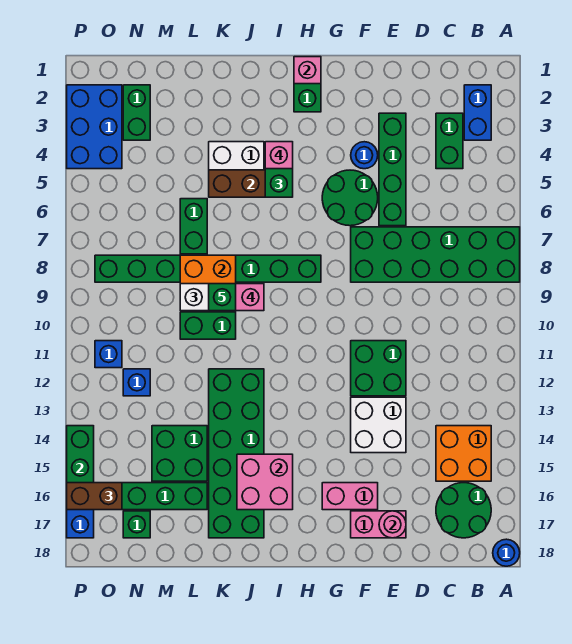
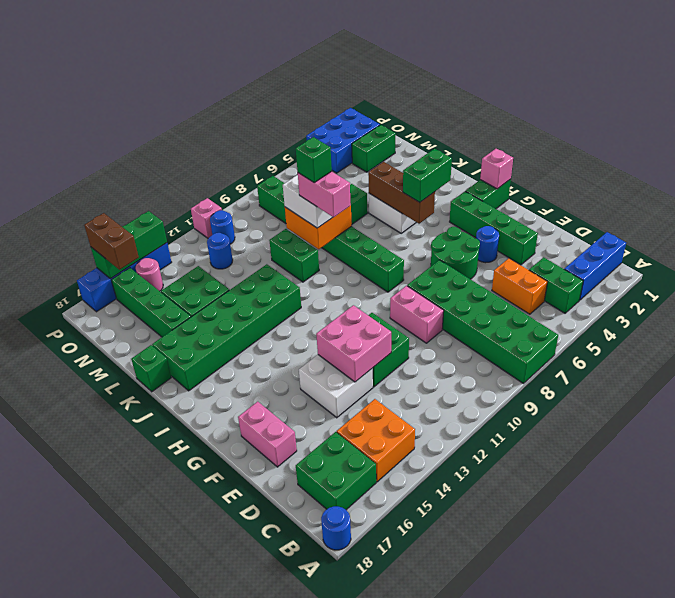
blue brick B2:B3 level 1 -> blue brick B1:B3 level 1
green round brick B16:C17 level 1 -> green brick B16:C17 level 1
green brick C3:C4 level 1 -> green brick B4:C4 level 1
none -> orange brick C5:D5 level 1
green brick E3:E6 level 1 -> green brick E3:H3 level 1
pink round brick E17 level 2 -> pink round brick O15 level 1
pink brick F16:G16 level 1 -> pink brick E9:F9 level 1
pink brick I4 level 4 -> pink brick P11 level 1
pink brick I15:J16 level 2 -> pink brick E12:F13 level 2
blue brick N12 level 1 -> blue round brick N12 level 1
green brick N17 level 1 -> green brick K18 level 1
blue brick O11 level 1 -> blue round brick O11 level 1

